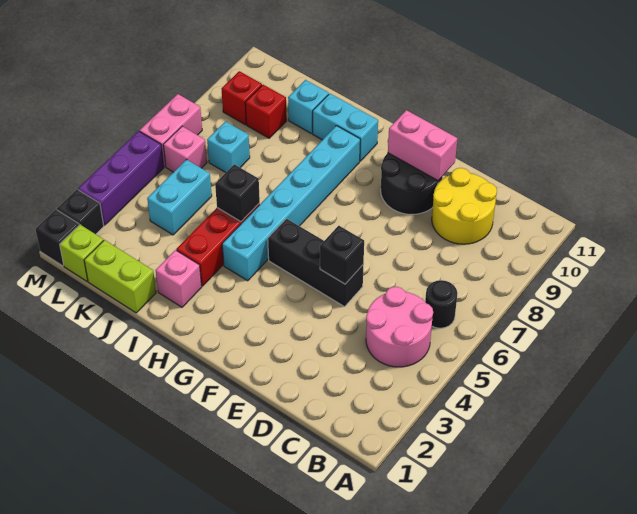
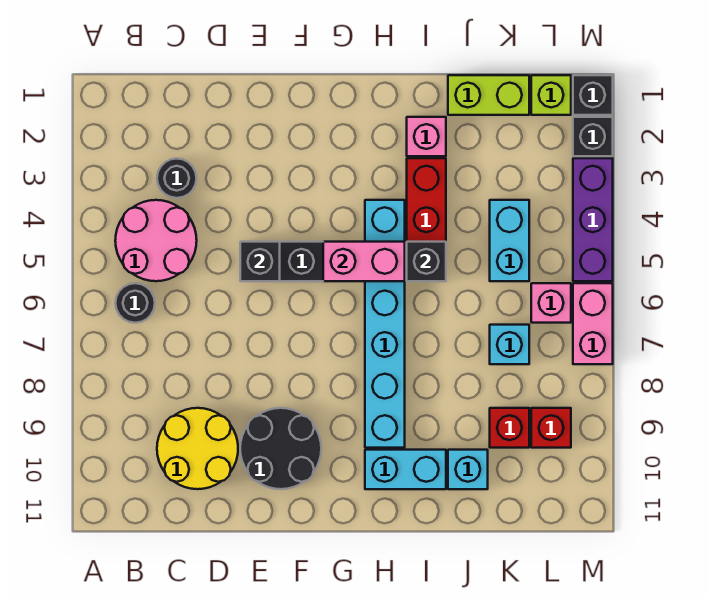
none -> black round brick C3 level 1
pink brick E10:F10 level 2 -> pink brick G5:H5 level 2

